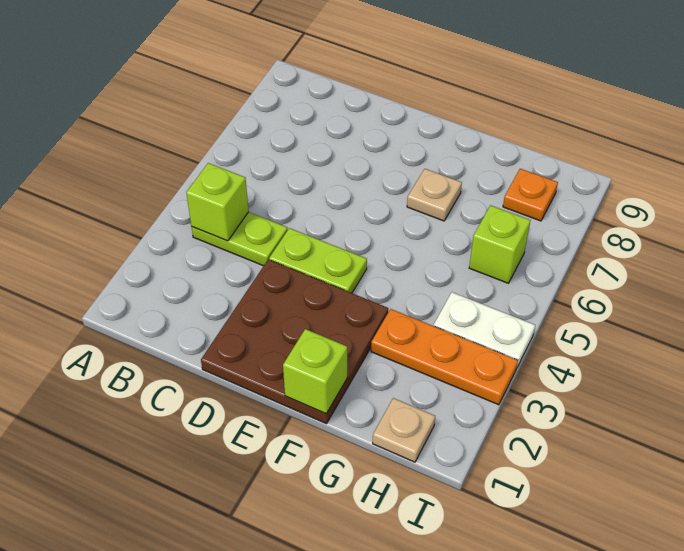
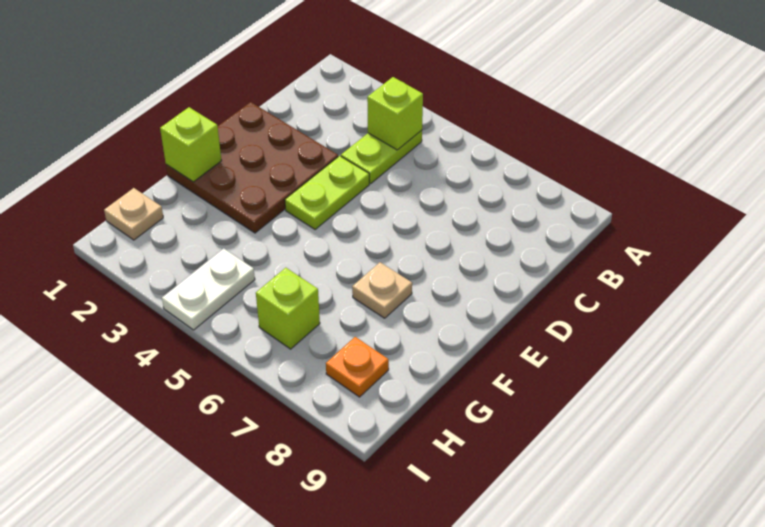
orange plate G3:I3 level 1 -> none

